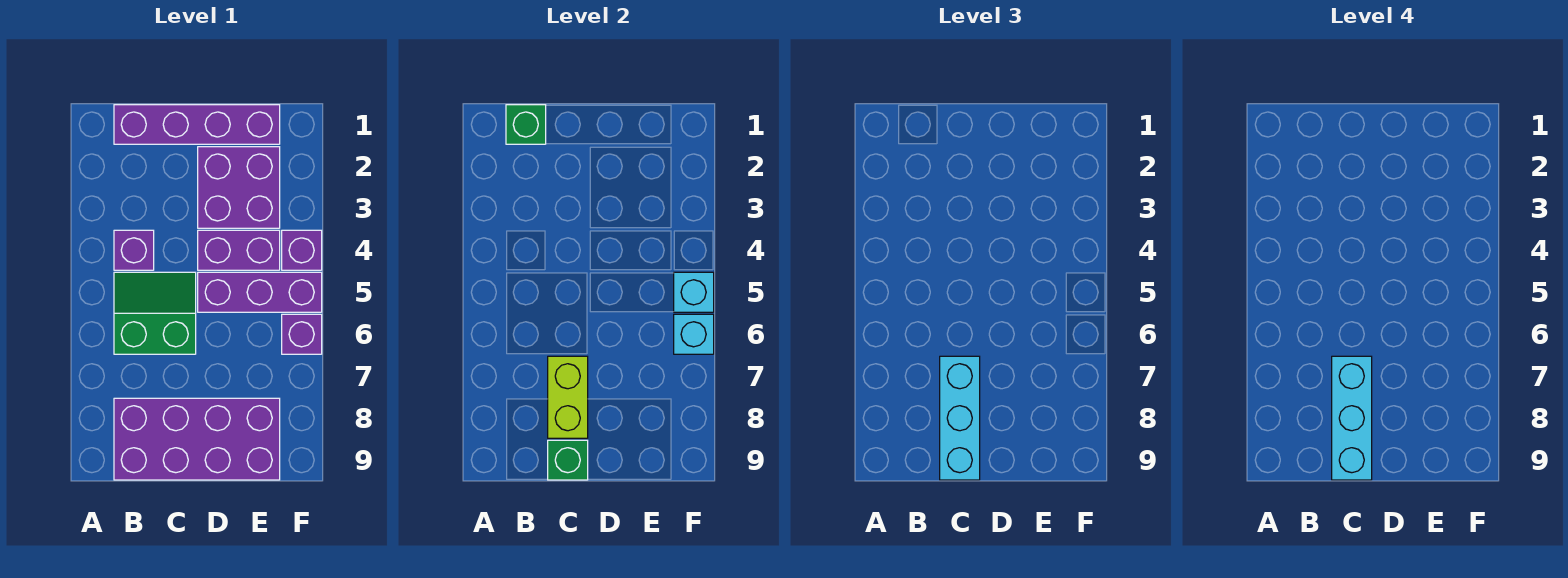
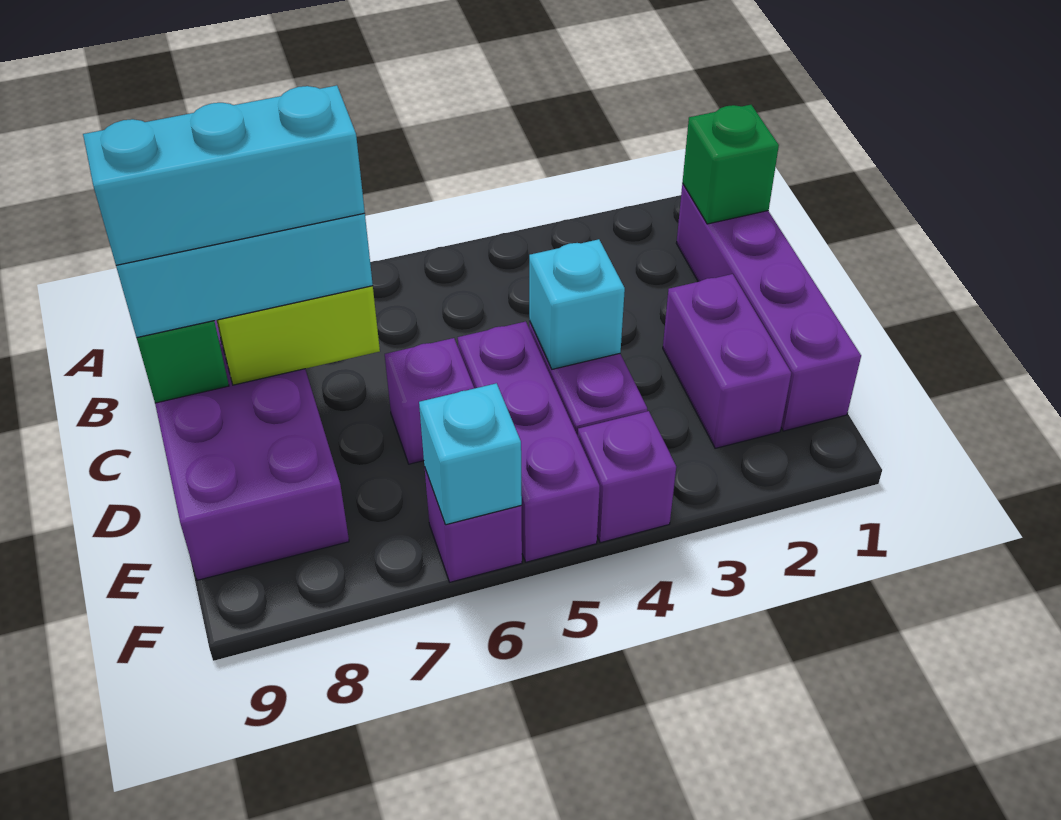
purple brick B4 level 1 -> purple brick D6 level 1
green slope B5:C6 level 1 top 6 -> none
purple brick D2:E3 level 1 -> purple brick D2:E2 level 1
cyan brick F5 level 2 -> cyan brick D4 level 2

